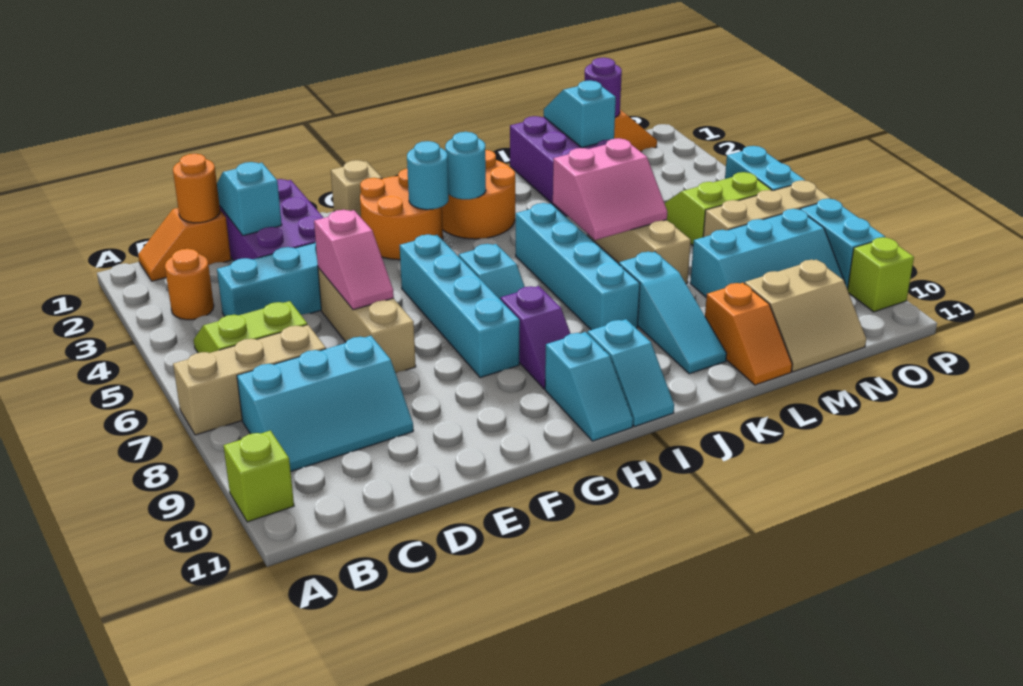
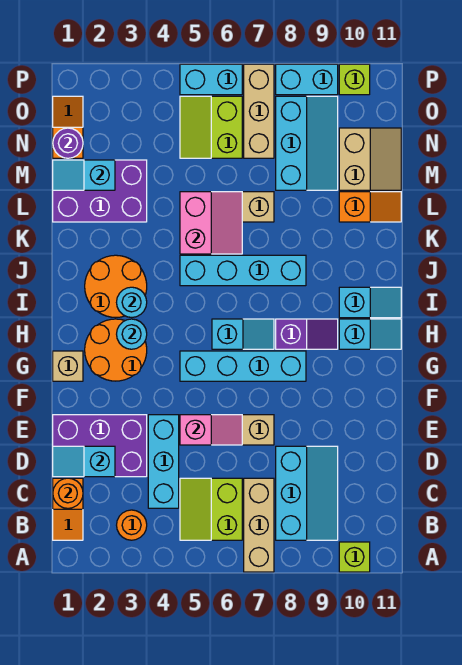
cyan slope K8:K10 level 1 top 8 -> none

